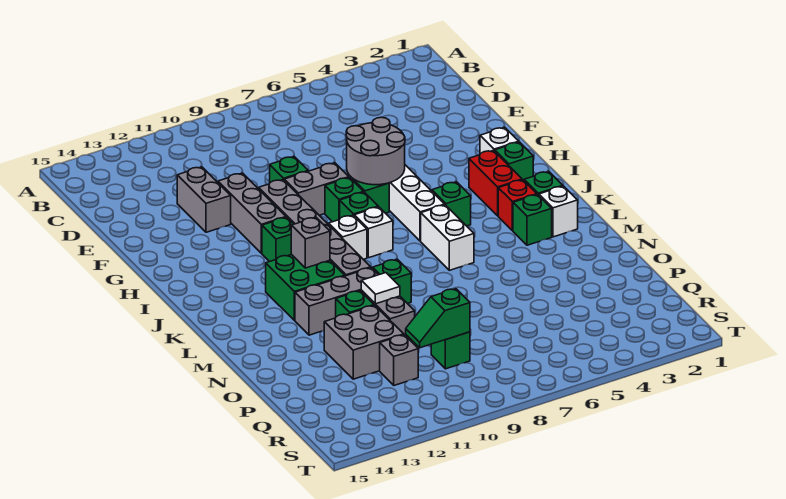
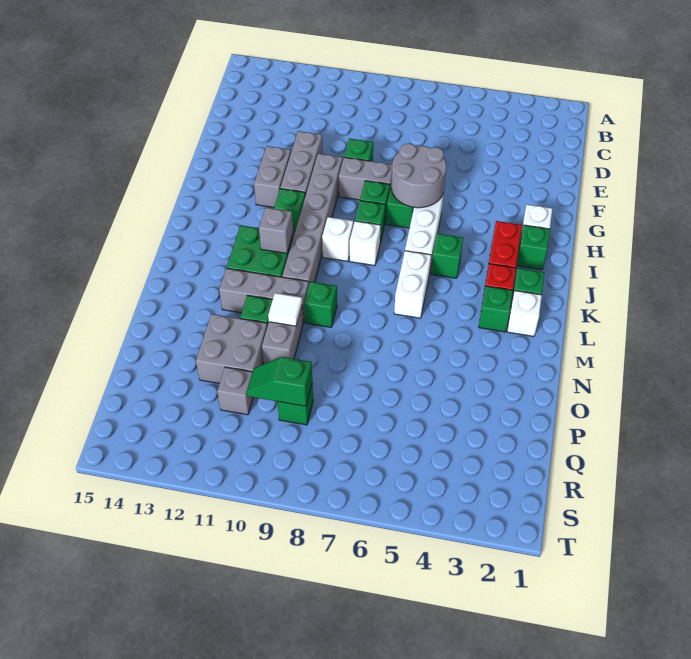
grey brick E12:F12 level 1 -> grey brick G12:H12 level 1

